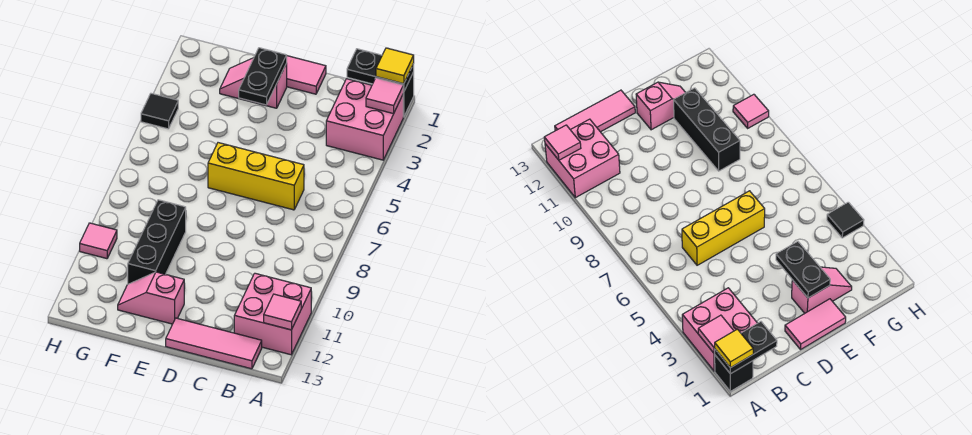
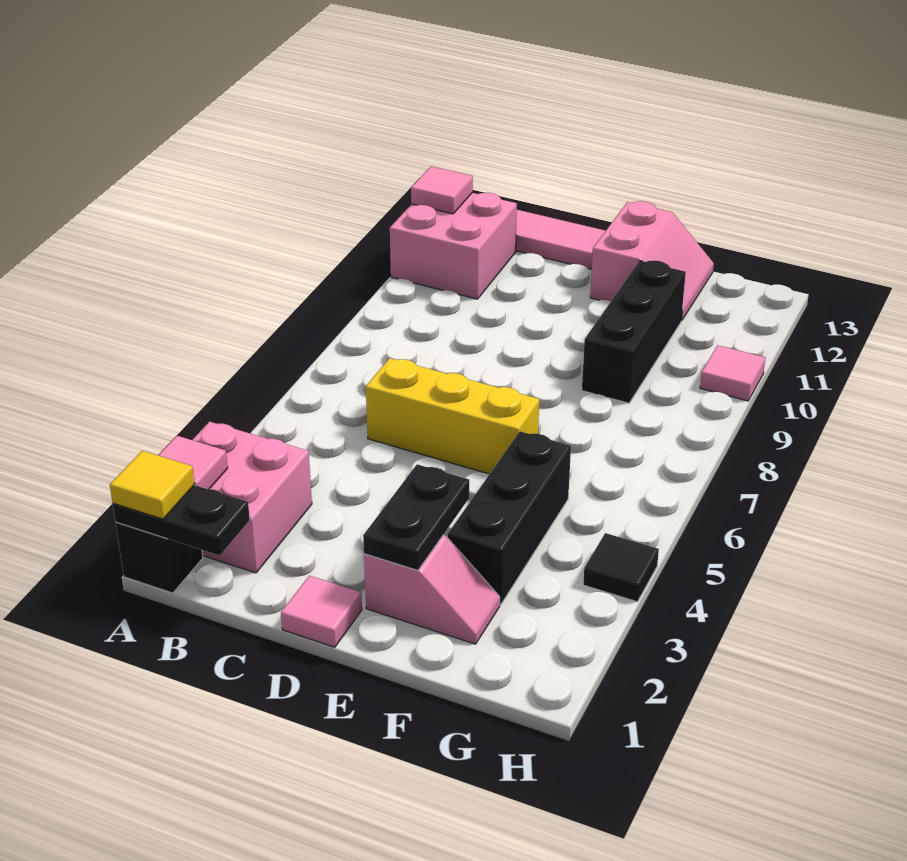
pink tile D1:E1 level 1 -> pink tile D1 level 1
pink slope E12:F12 level 1 top E -> pink slope E12:F13 level 1 top E
none -> black brick F3:F5 level 1

